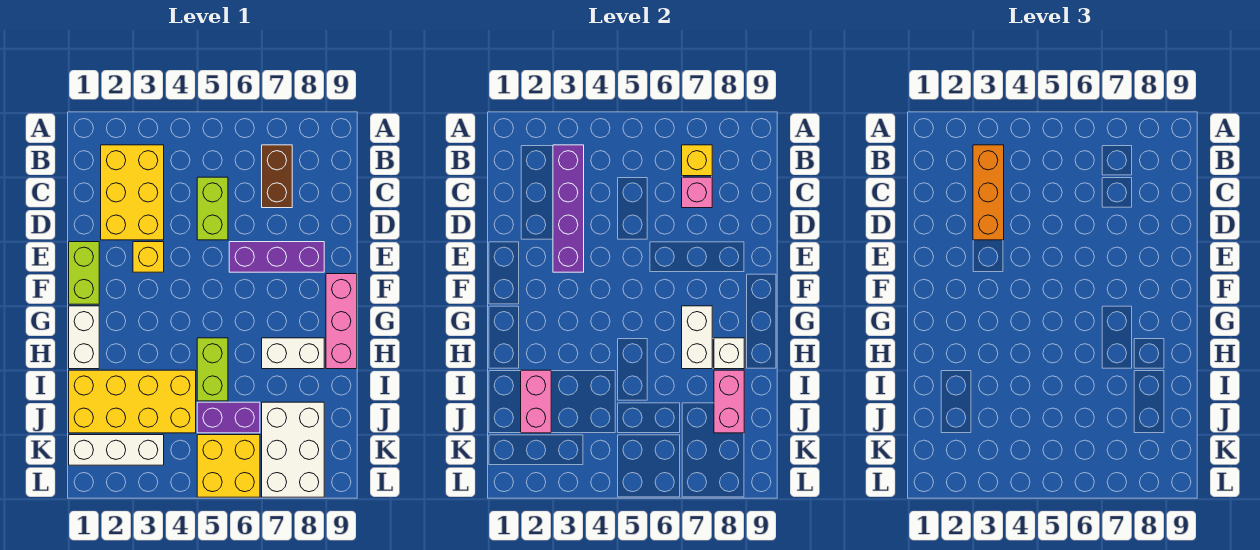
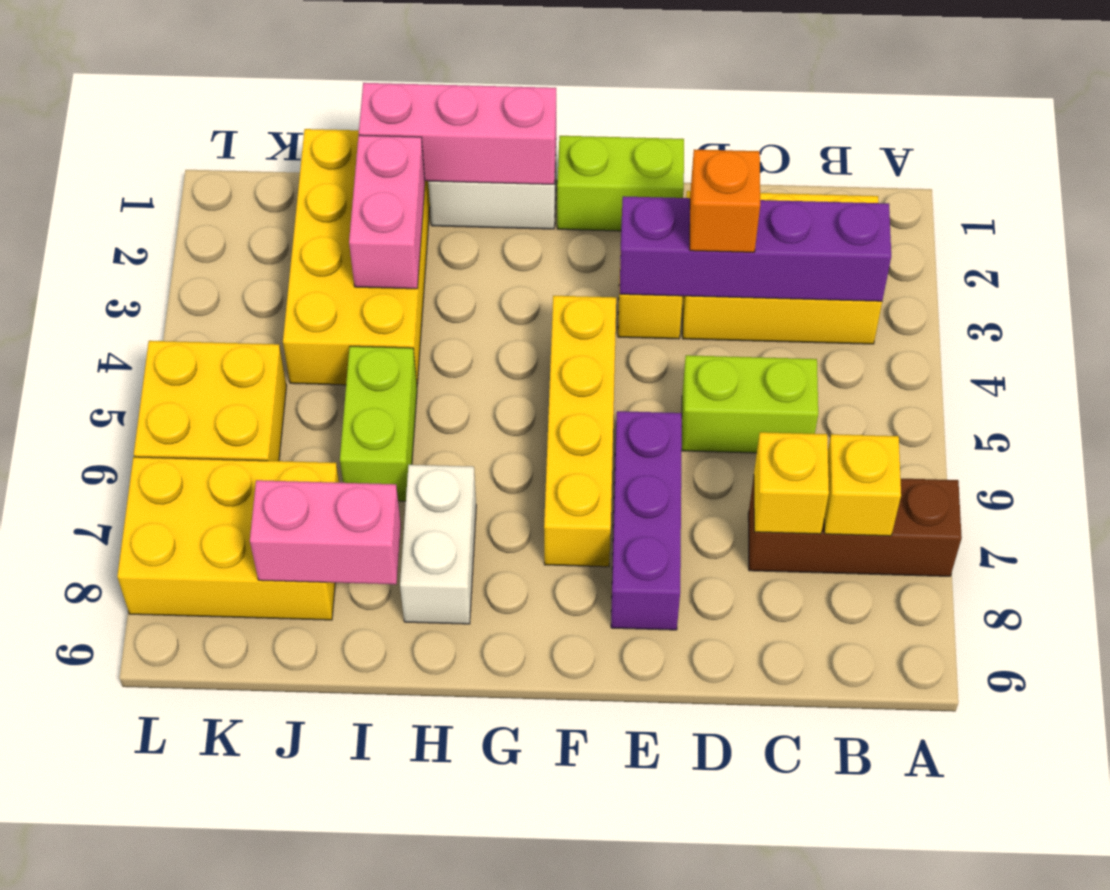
orange brick B3:D3 level 3 -> orange brick D3 level 3
brown brick B7:C7 level 1 -> brown brick A7:C7 level 1
pink brick C7 level 2 -> yellow brick C7 level 2
none -> yellow brick F4:F7 level 1
pink brick F9:H9 level 1 -> pink brick G1:I1 level 2
white brick G7:H7 level 2 -> none
lime brick H5:I5 level 1 -> lime brick I5:I6 level 1
white brick H8 level 2 -> none
pink brick I2:J2 level 2 -> pink brick I2:I3 level 2
purple brick J5:J6 level 1 -> none
white brick J7:L8 level 1 -> yellow brick J7:L8 level 1
white brick K1:K3 level 1 -> none

